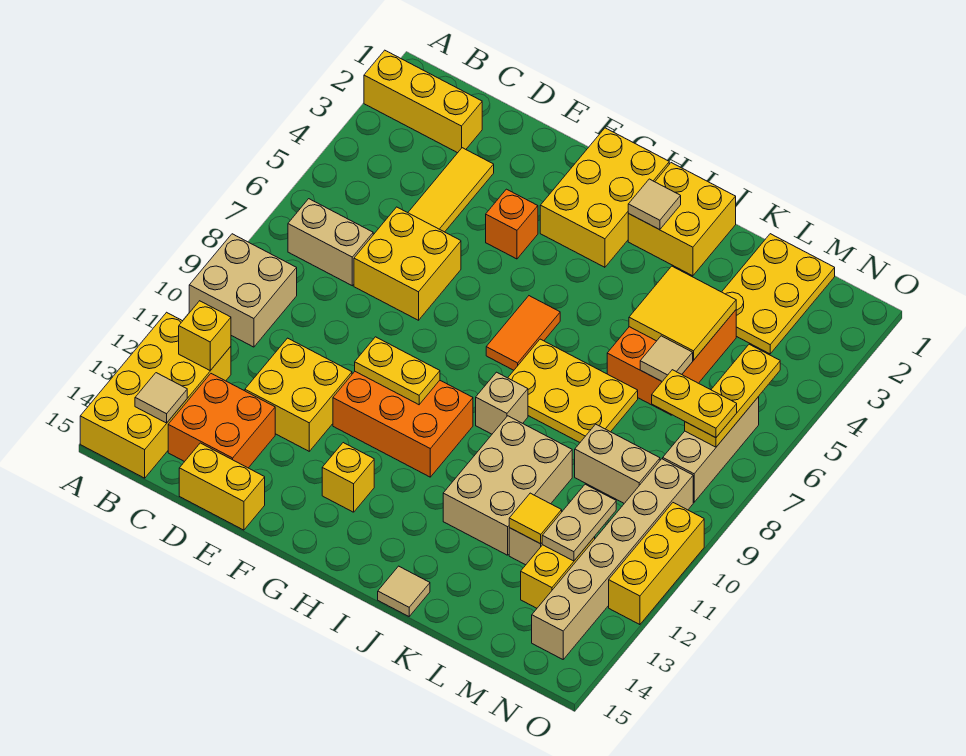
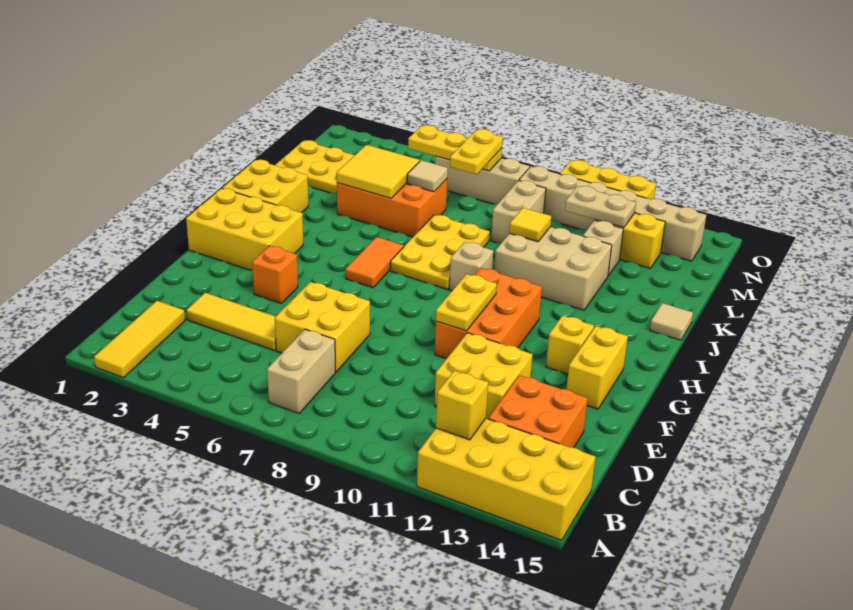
yellow brick A2:C2 level 1 -> yellow tile A2:C2 level 1
tan brick A9:B10 level 1 -> none
tan tile B14 level 2 -> none
yellow brick D15:E15 level 1 -> yellow brick F14:G14 level 1
orange tile H6:H7 level 1 -> orange tile H6:I6 level 1
tan tile I2 level 2 -> none
yellow tile L12 level 2 -> yellow tile K10 level 2

